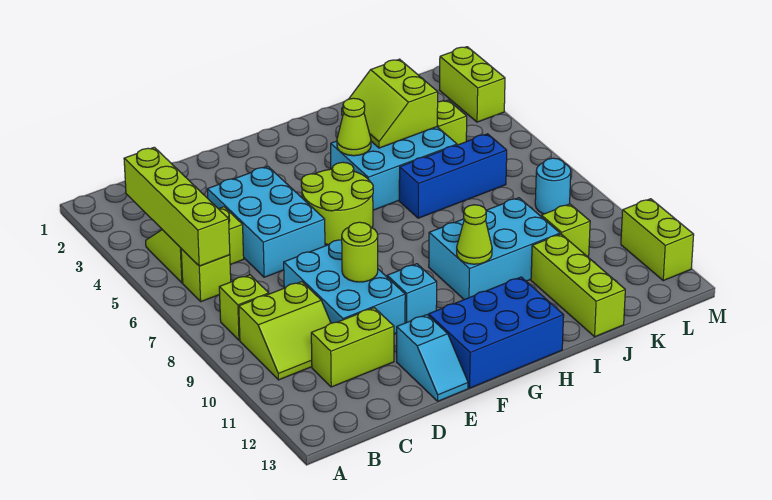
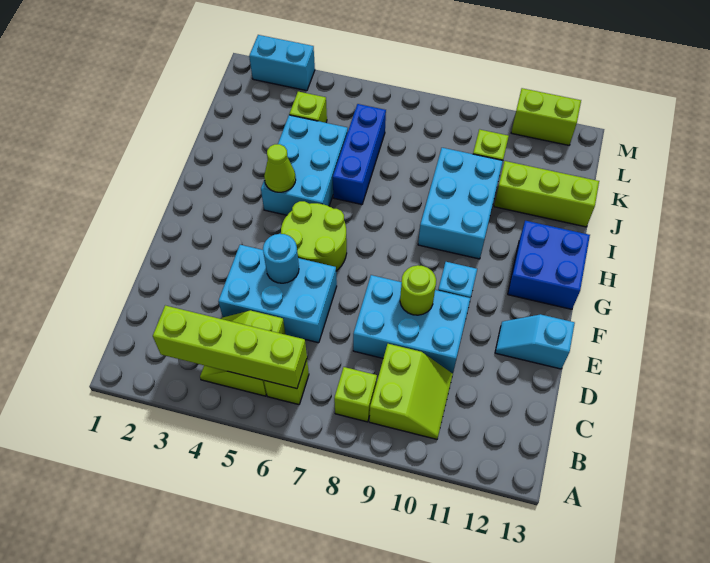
lime brick C11:D11 level 1 -> none
cyan slope E12:E13 level 1 top 12 -> cyan slope E12:E13 level 1 top 13
blue brick F12:H13 level 1 -> blue brick G12:H13 level 1
lime cone H10 level 2 -> none
lime slope I3:J4 level 2 top J -> none
cyan round brick L8 level 1 -> cyan round brick E5 level 2
lime brick M2:M3 level 1 -> cyan brick M2:M3 level 1

